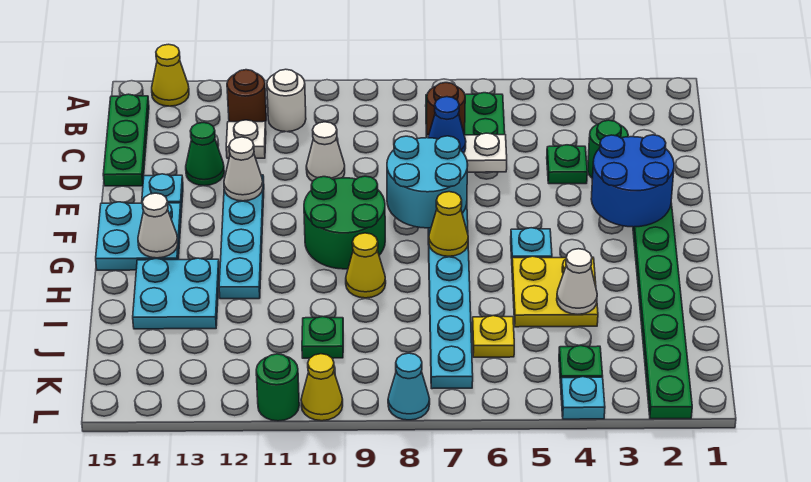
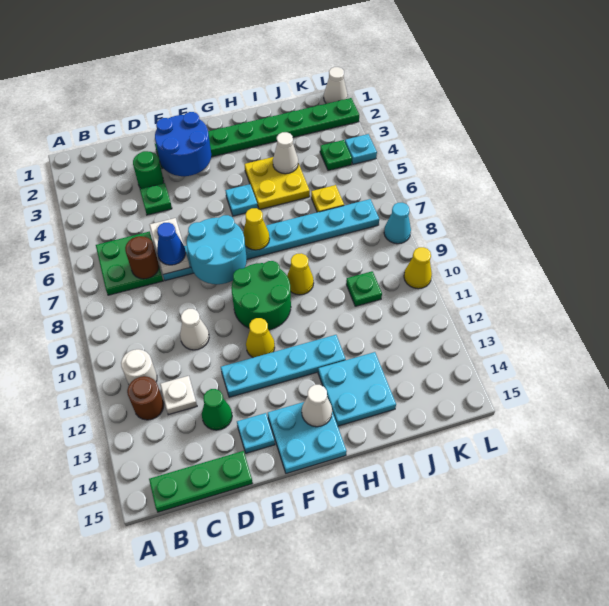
yellow cone A14 level 1 -> yellow cone F11 level 1
white cone E12 level 2 -> white cone L1 level 1
green round brick L11 level 1 -> none

